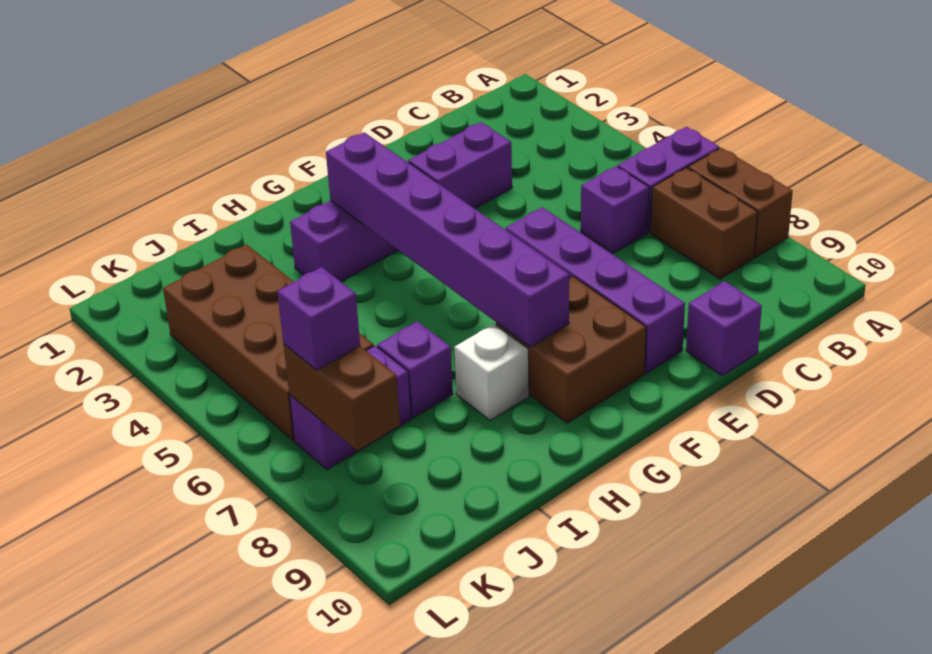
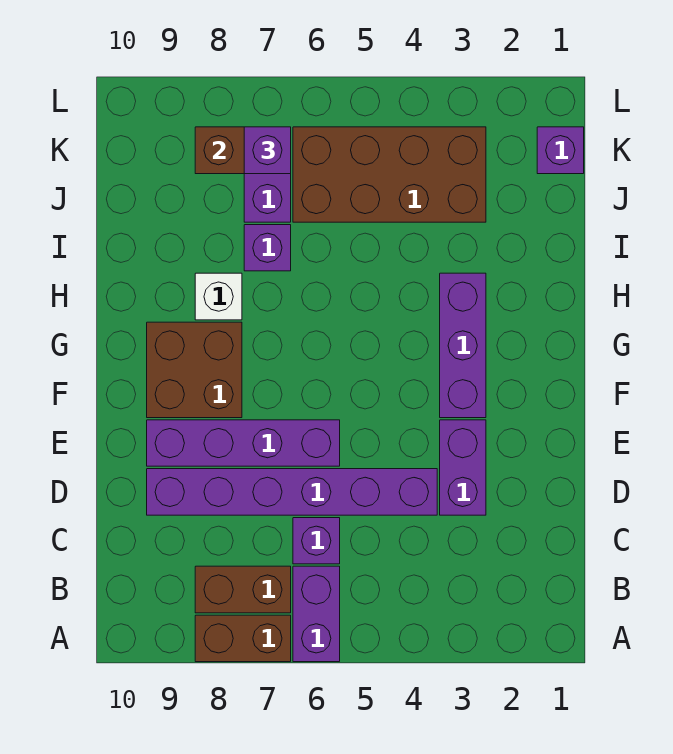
purple brick D10 level 1 -> purple brick K1 level 1
purple brick G3:G8 level 2 -> purple brick D4:D9 level 1

